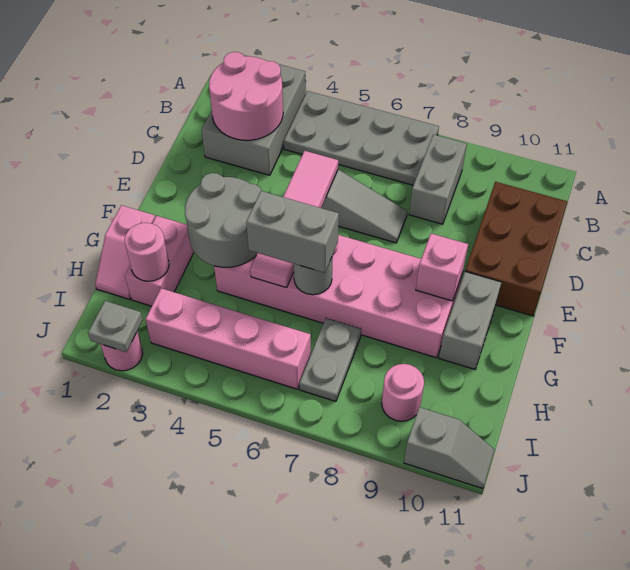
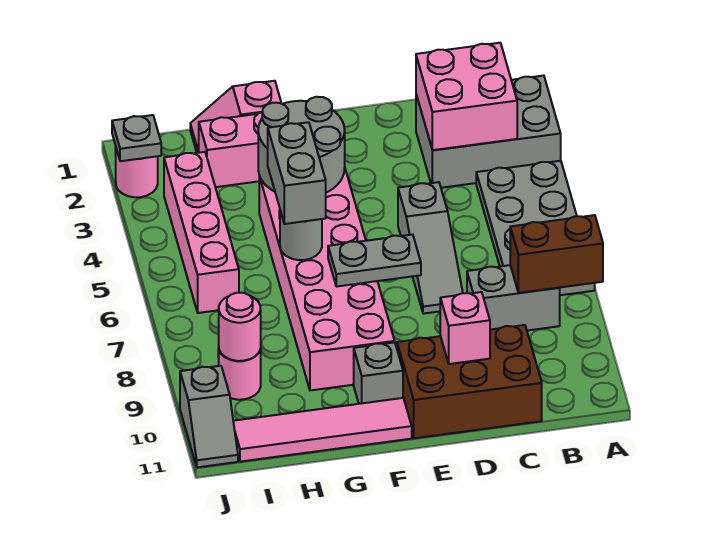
none -> brown brick A8:B8 level 2
pink round brick B2:C3 level 2 -> pink brick B2:C3 level 2
pink tile D5:G5 level 2 -> pink tile F11:I11 level 1
pink brick F9 level 2 -> pink brick D10 level 2
grey brick F10:G10 level 1 -> grey brick F10 level 1
pink round brick H2 level 2 -> pink round brick I9 level 2
grey plate H7:I7 level 1 -> grey plate E7:F7 level 2

